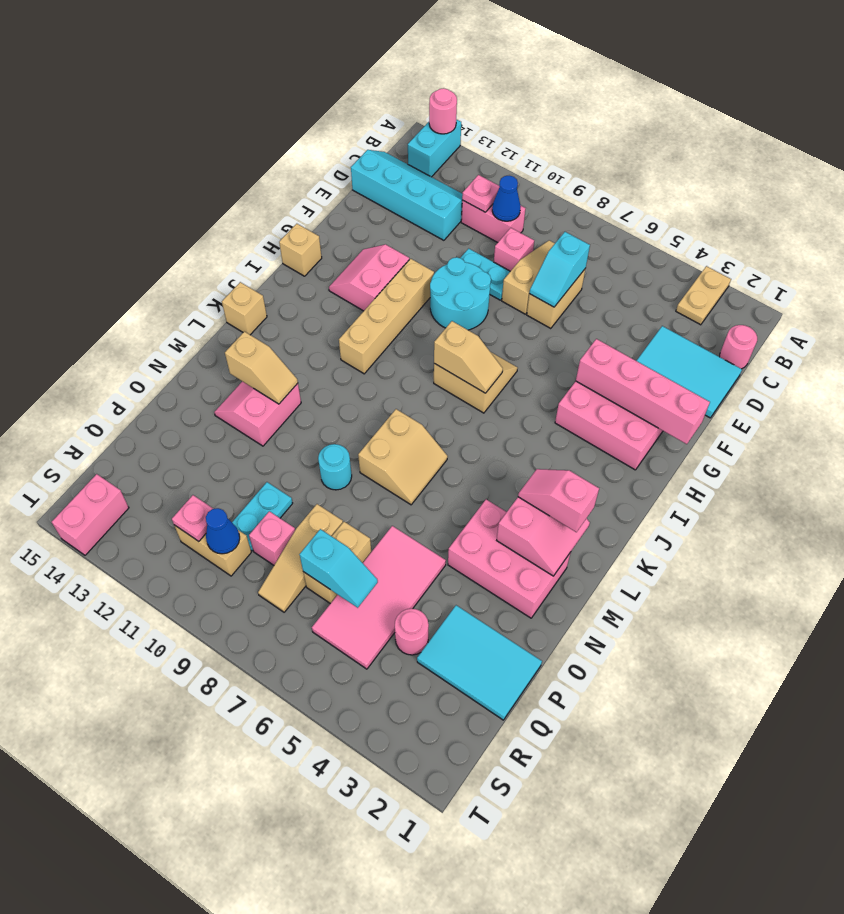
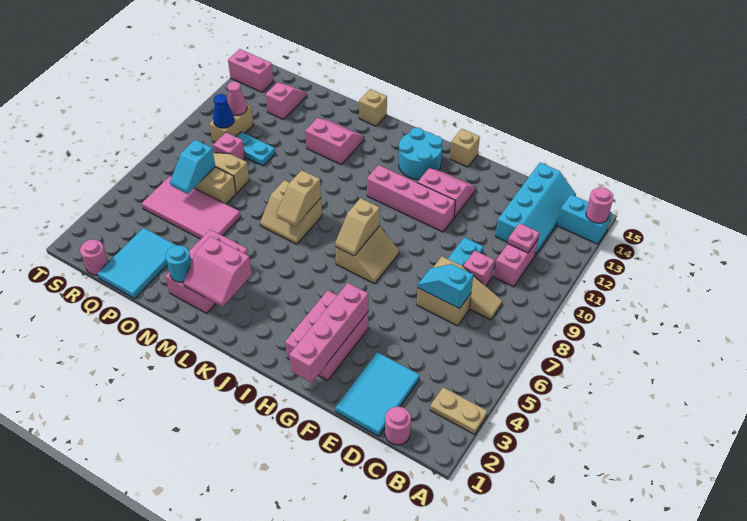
blue cone C10 level 2 -> none
cyan round brick F9:G10 level 1 -> cyan round brick I13:J14 level 1
tan brick G11:J11 level 1 -> pink brick G11:J11 level 1
tan brick K15 level 1 -> tan brick M15 level 1
pink slope L2:L3 level 3 top 2 -> pink slope Q13:Q14 level 1 top 13
tan slope M12:M13 level 2 top 13 -> tan slope L7:L8 level 2 top 8
cyan round brick N9 level 1 -> cyan round brick N2 level 2
pink round brick Q4 level 1 -> pink round brick R1 level 1
pink plate R11 level 2 -> pink cone R11 level 2

